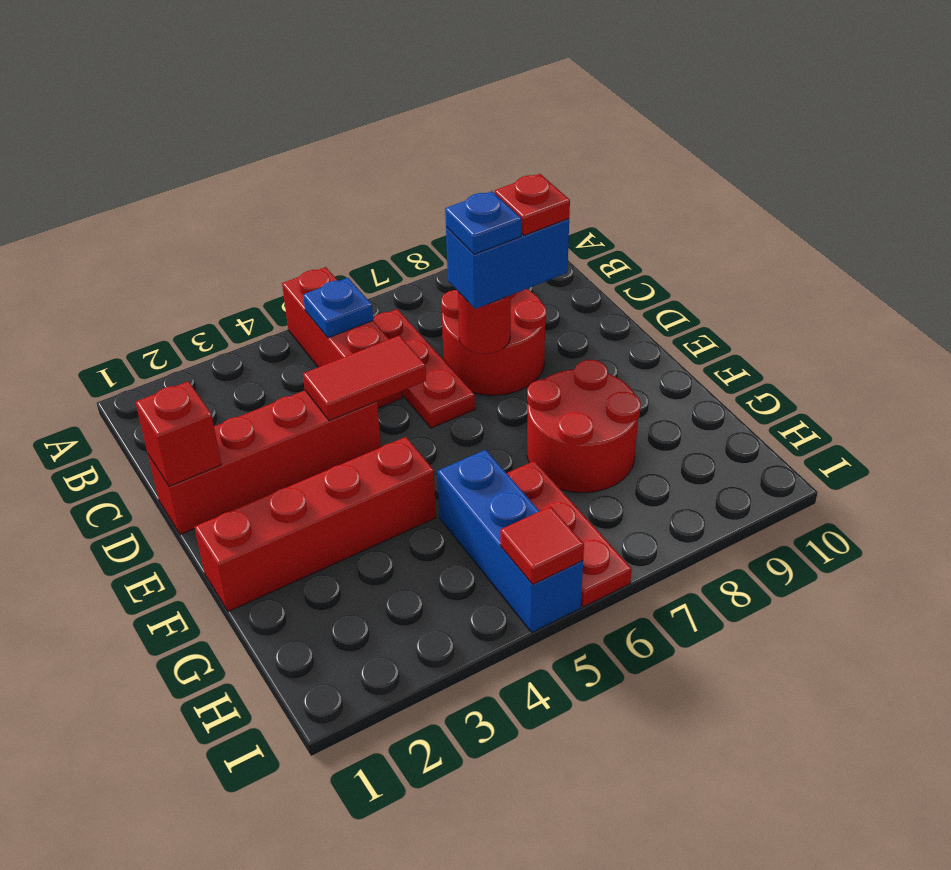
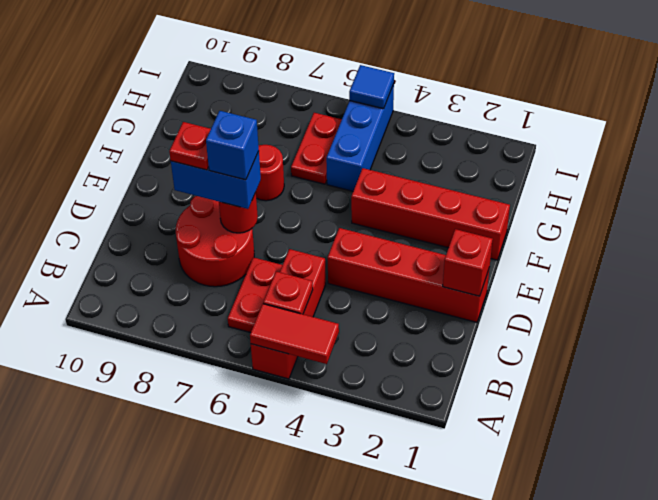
blue plate B5 level 2 -> red plate B5 level 2
red plate B6:D6 level 1 -> red plate B6:C6 level 1
red tile D4:D5 level 2 -> red tile A4:A5 level 2
blue plate D7 level 4 -> blue brick D7 level 4
red round brick F7:G8 level 1 -> red round brick F7 level 1
red plate G6:I6 level 1 -> red plate G6:H6 level 1
red tile I5 level 2 -> blue tile I5 level 2

